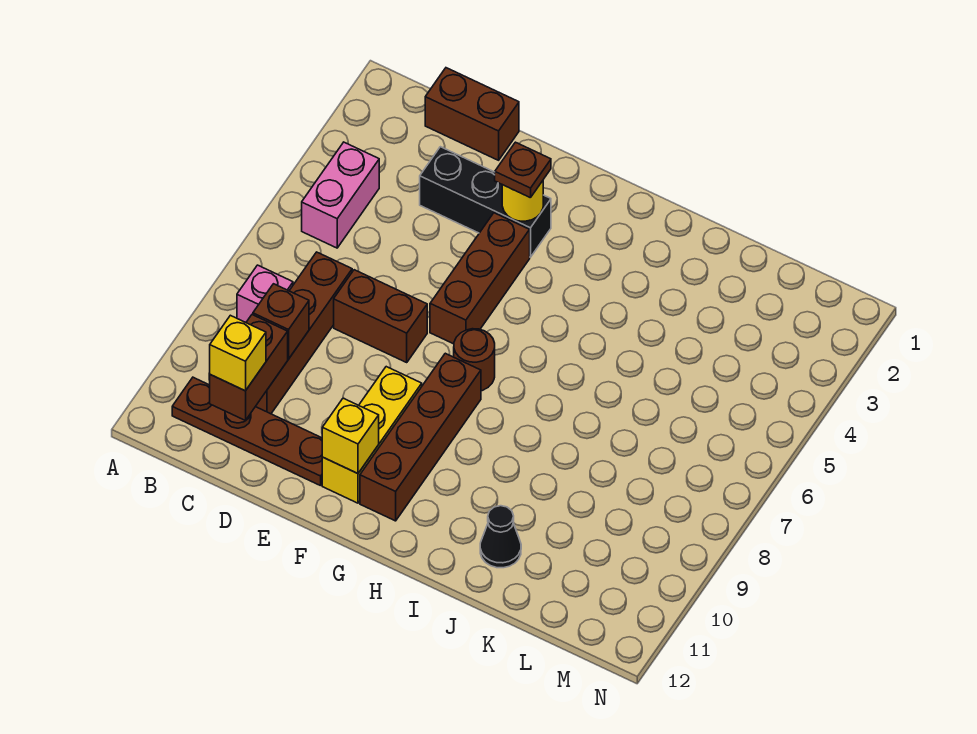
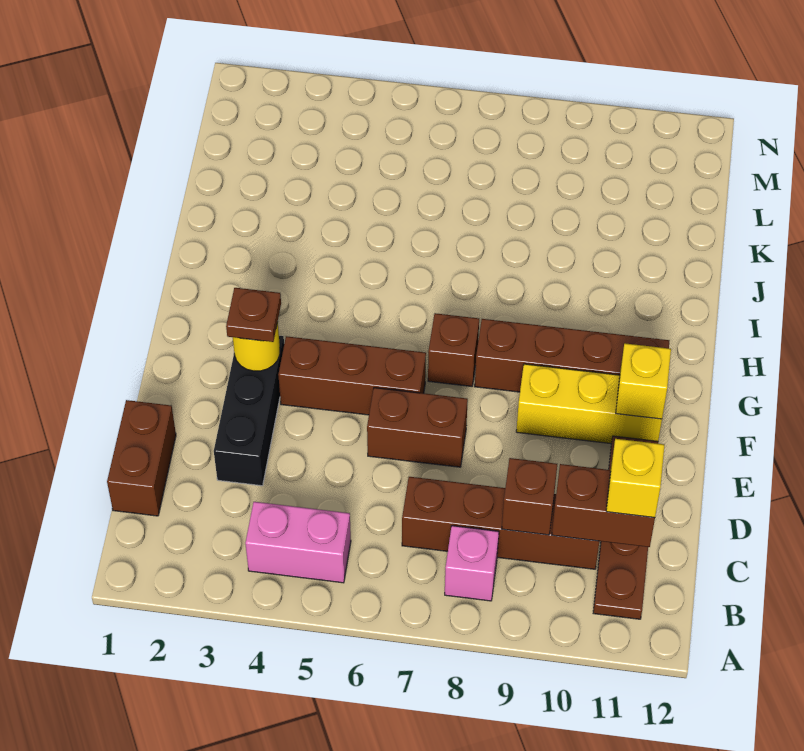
brown brick D7:E7 level 1 -> brown brick E6:E7 level 1
brown round brick G7 level 1 -> brown brick G7 level 1
black cone J11 level 1 -> none

